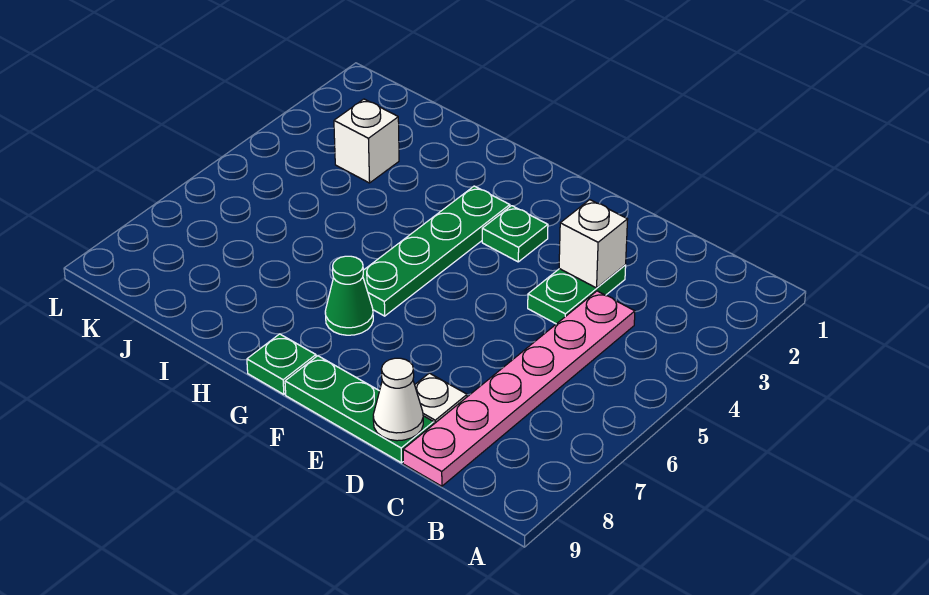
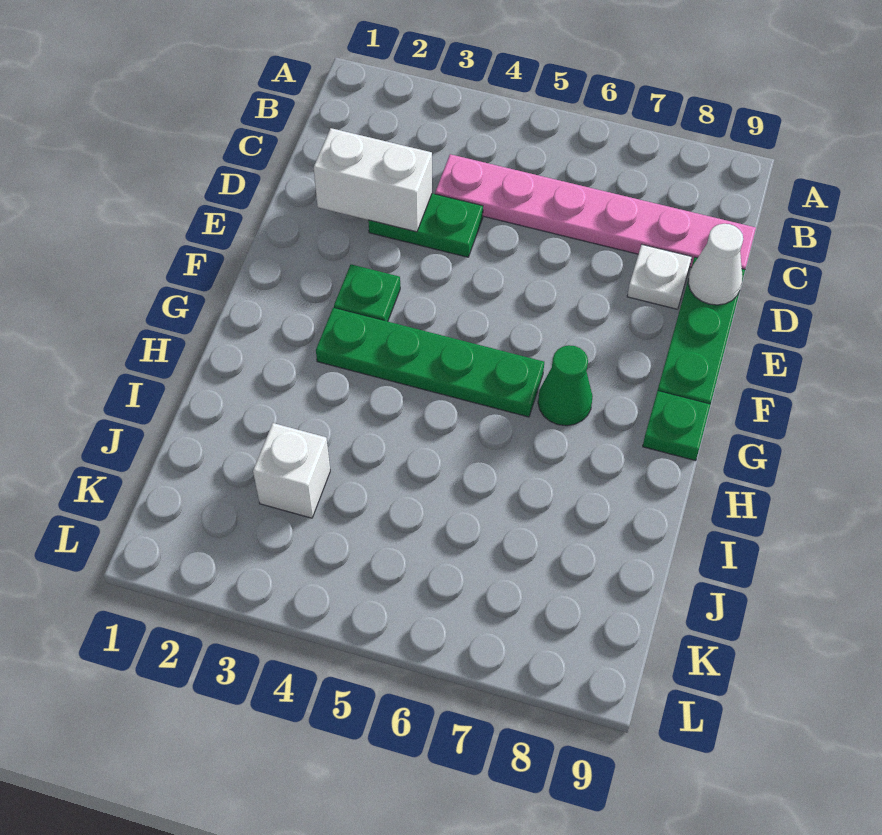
white brick D3 level 2 -> white brick D2:D3 level 2

